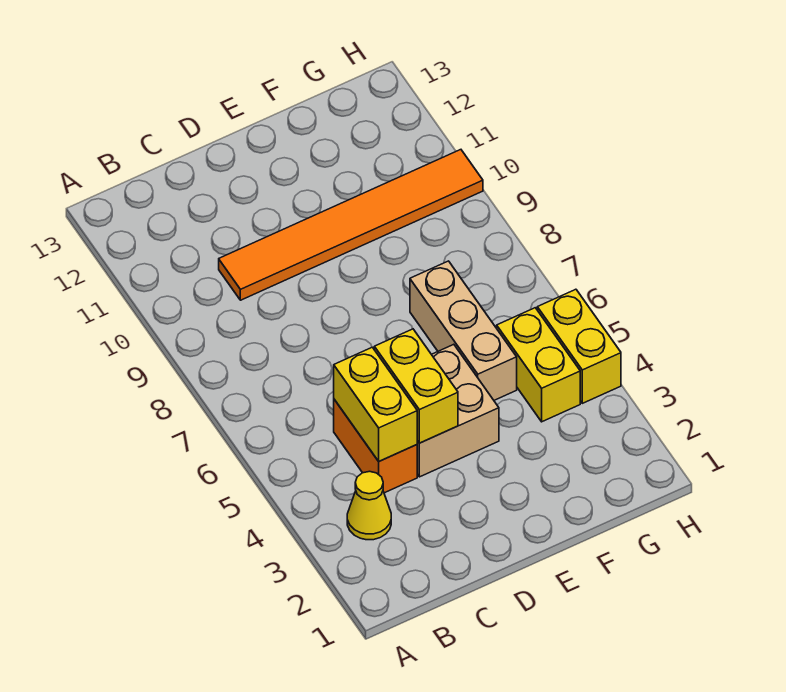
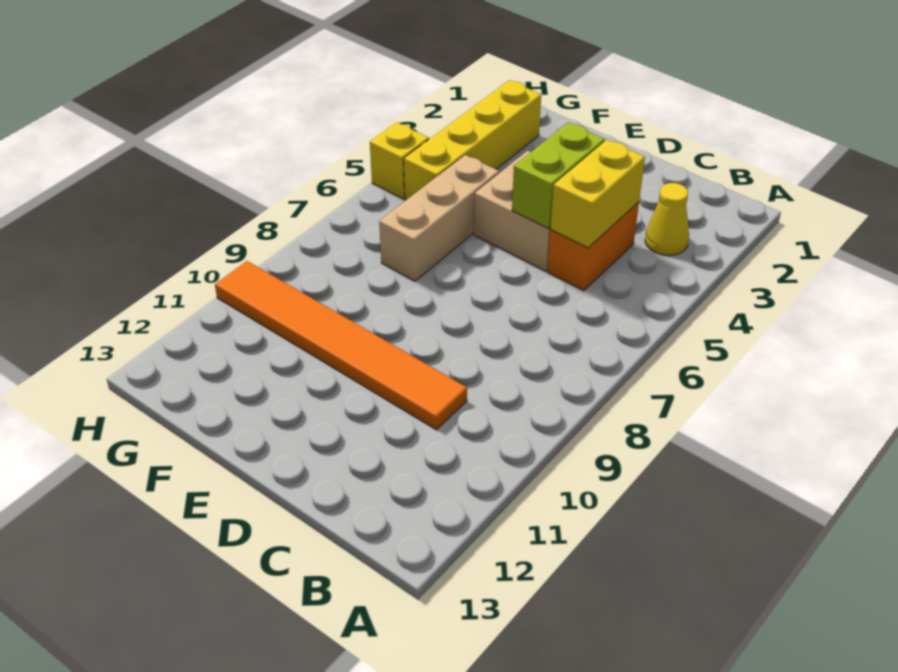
yellow brick D4:D5 level 2 -> lime brick D4:D5 level 2
yellow brick G4:G5 level 1 -> yellow brick G2:G5 level 1
yellow brick H4:H5 level 1 -> yellow brick H5 level 1

